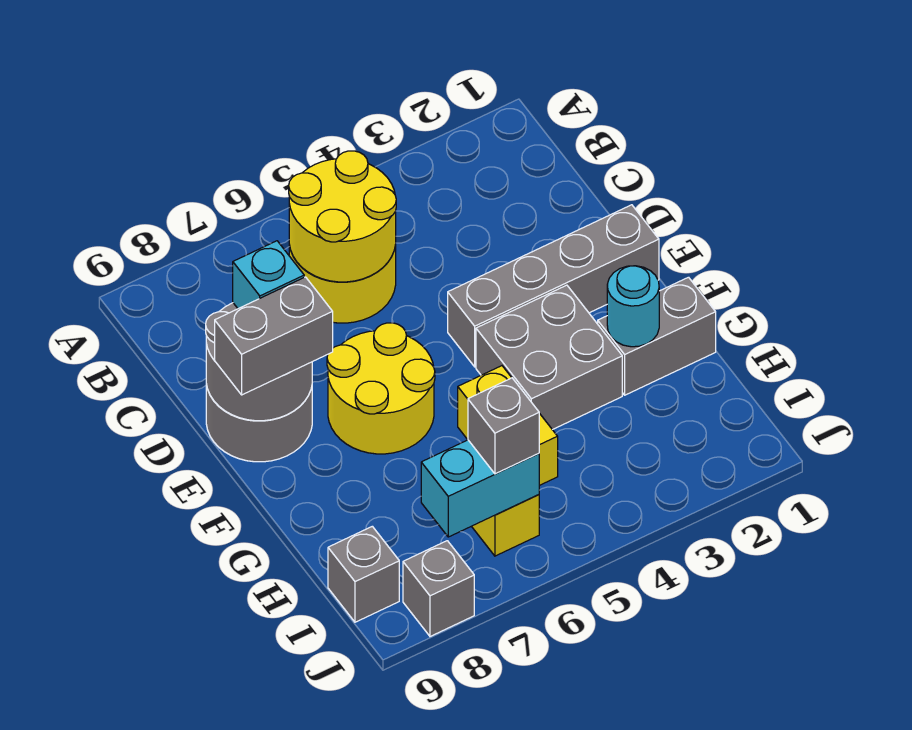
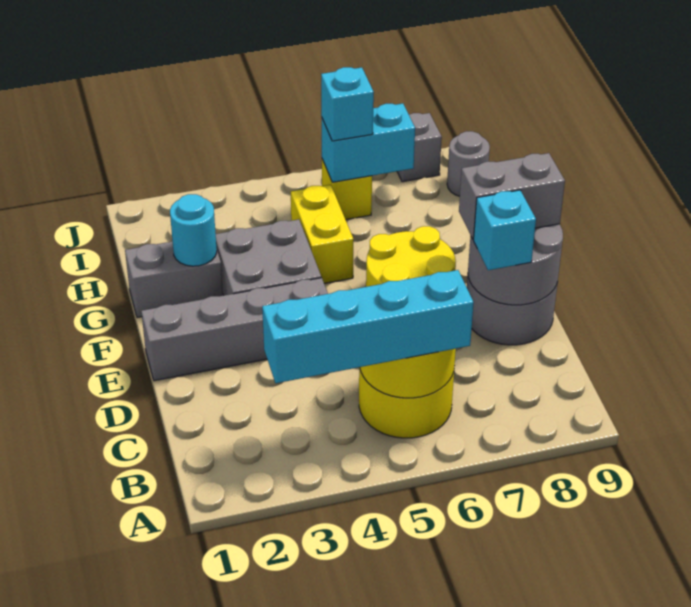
none -> cyan brick B3:B6 level 3
grey brick I6 level 3 -> cyan brick I6 level 3
grey brick I9 level 1 -> grey round brick I9 level 1

